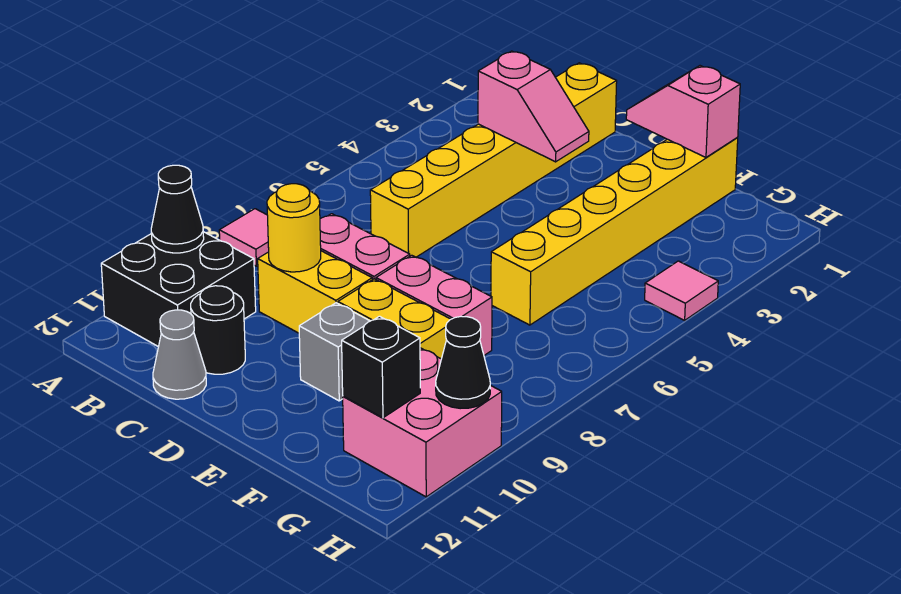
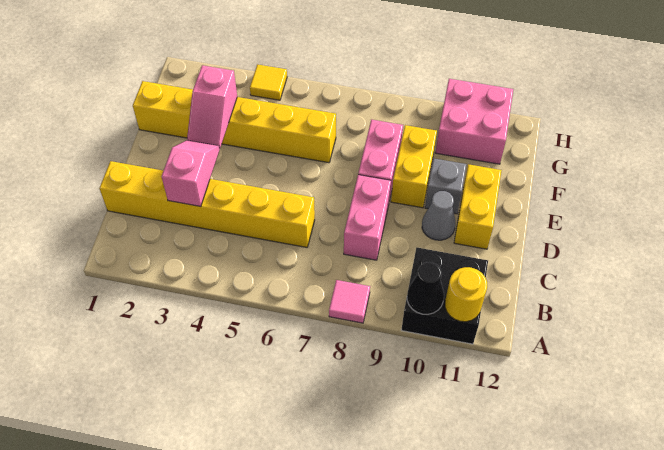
yellow brick C9:D9 level 1 -> yellow brick D11:E11 level 1
yellow round brick C9 level 2 -> yellow round brick A11 level 2
black round brick C11 level 1 -> none
grey cone C12 level 1 -> grey cone D10 level 1
pink slope E1:F1 level 2 top F -> pink slope E3:F3 level 2 top F
black brick G11 level 2 -> none
pink tile H4 level 1 -> yellow tile H4 level 1
black cone H10 level 2 -> none

